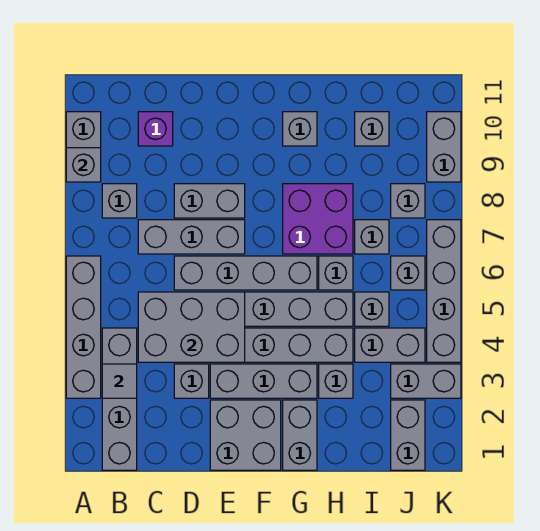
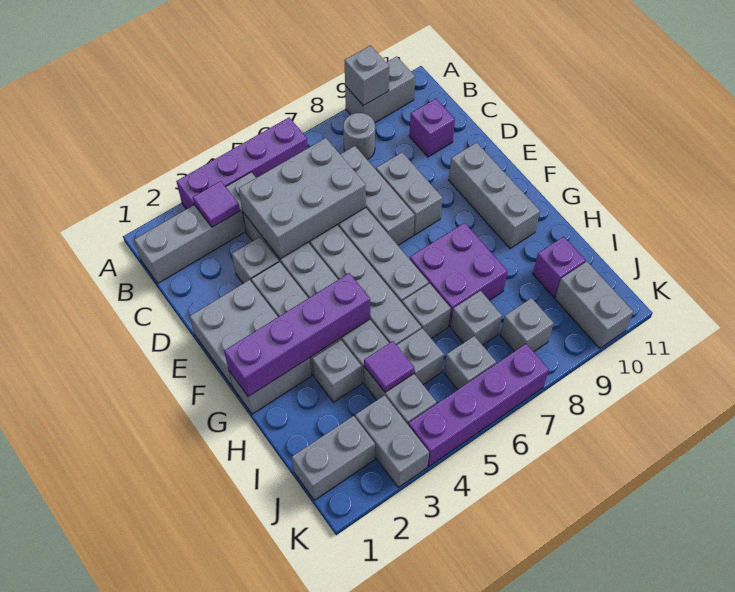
grey brick A3:A6 level 1 -> purple brick A3:A6 level 1
grey tile B3 level 2 -> purple tile B3 level 2
grey brick B8 level 1 -> grey round brick B8 level 1
grey brick C4:E5 level 2 -> grey brick C4:D6 level 2
none -> purple brick G1:G4 level 2
grey brick G10 level 1 -> grey brick E10:G10 level 1
none -> purple tile I4 level 2
grey brick I10 level 1 -> purple brick I10 level 1
grey brick K4:K7 level 1 -> purple brick K4:K7 level 1
grey brick K9:K10 level 1 -> grey brick J10:K10 level 1

